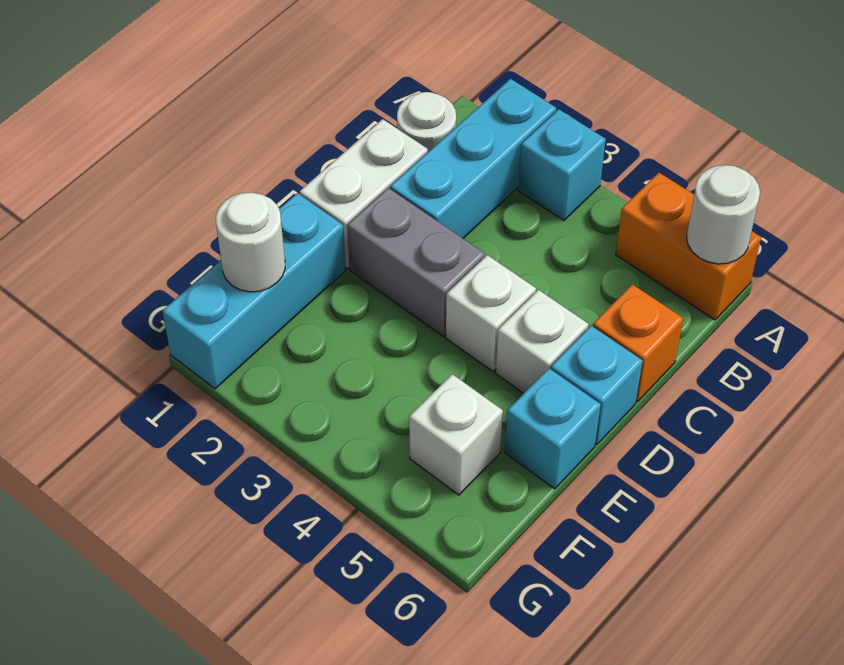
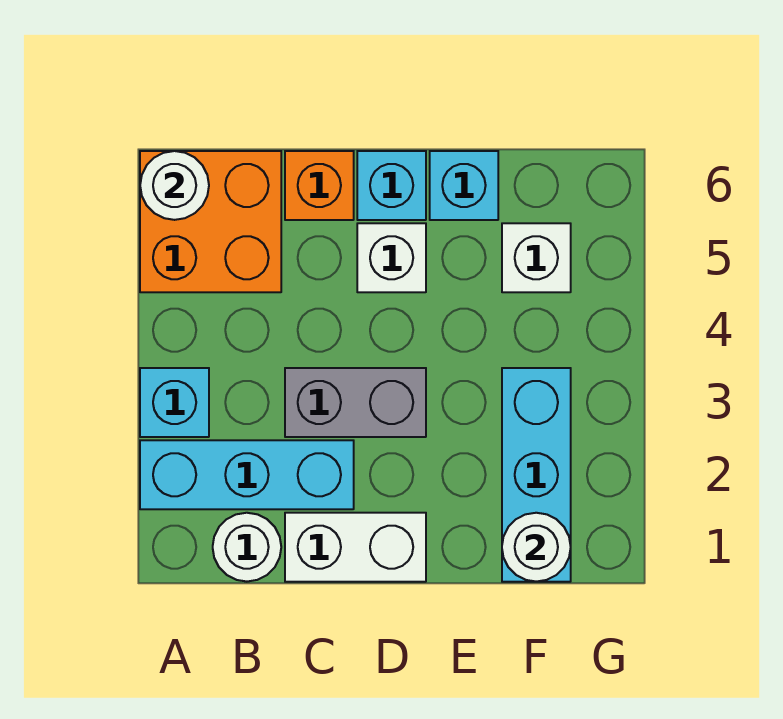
orange brick A5:A6 level 1 -> orange brick A5:B6 level 1
grey brick D2:D3 level 1 -> grey brick C3:D3 level 1
white brick D4 level 1 -> none
cyan brick E1:G1 level 1 -> cyan brick F1:F3 level 1

